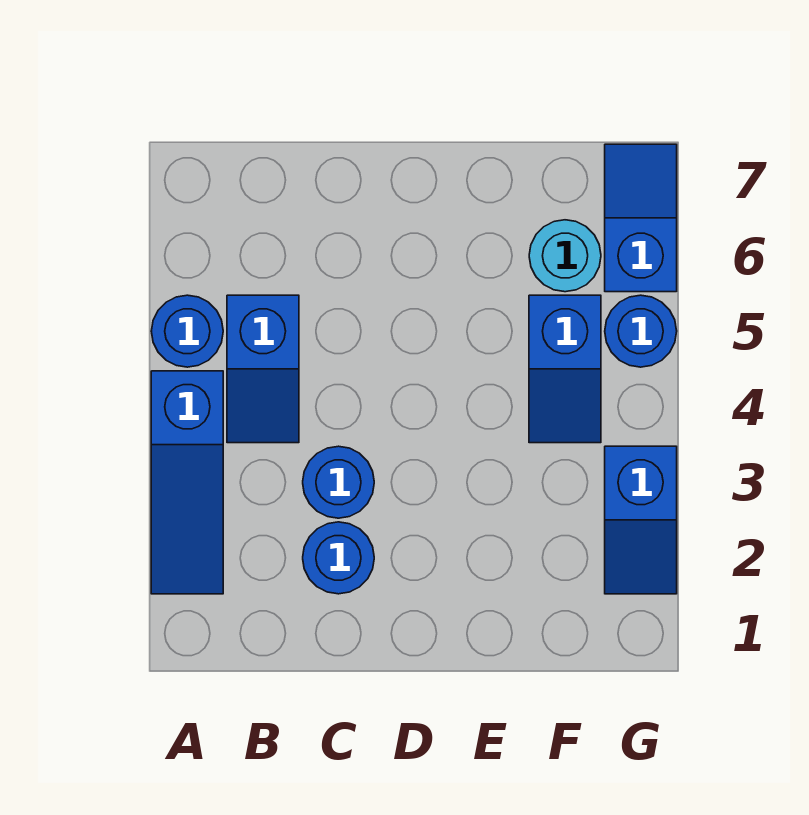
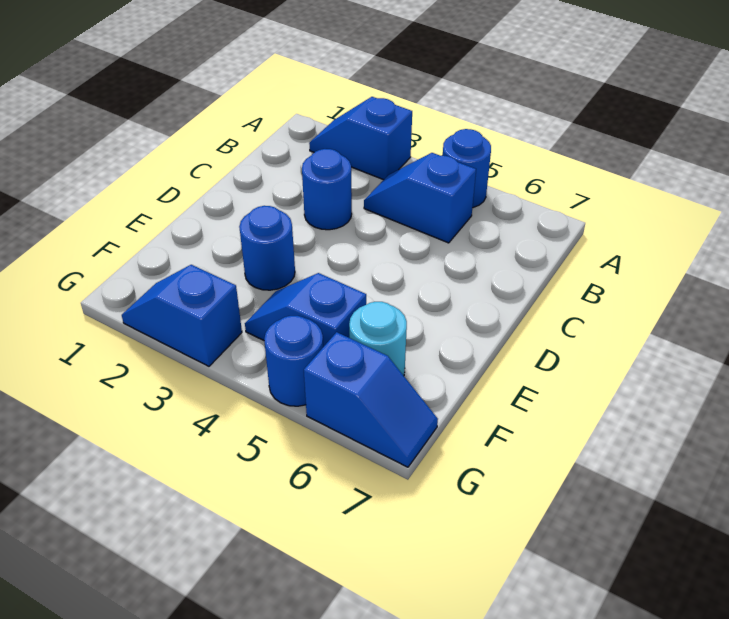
blue slope A2:A4 level 1 top 4 -> blue slope A2:A3 level 1 top 3
blue round brick C2 level 1 -> blue round brick E3 level 1

